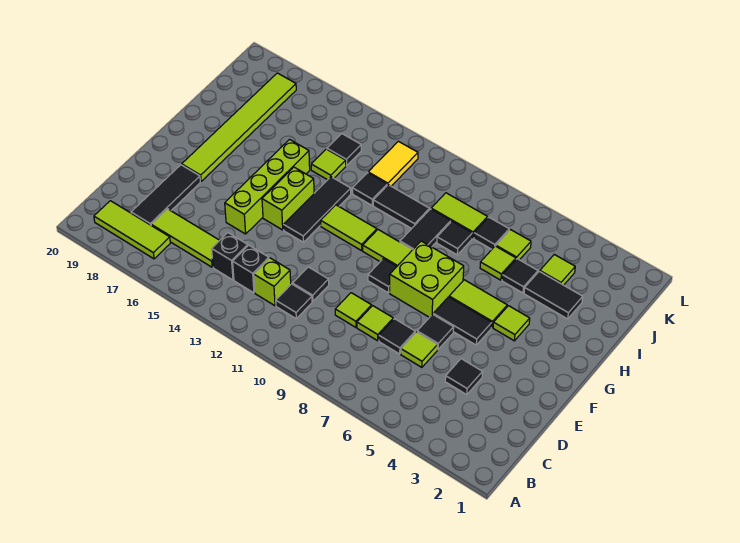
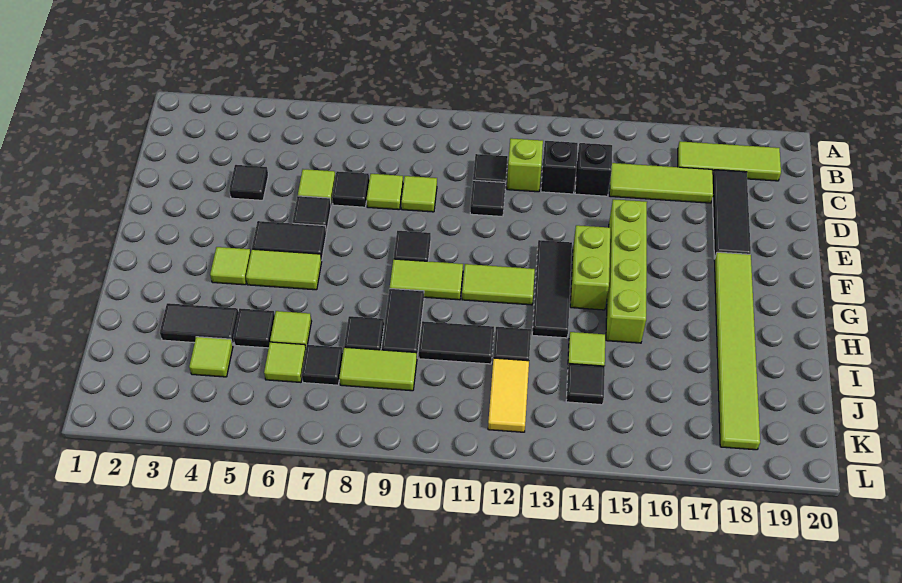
lime brick F7:G8 level 1 -> none

